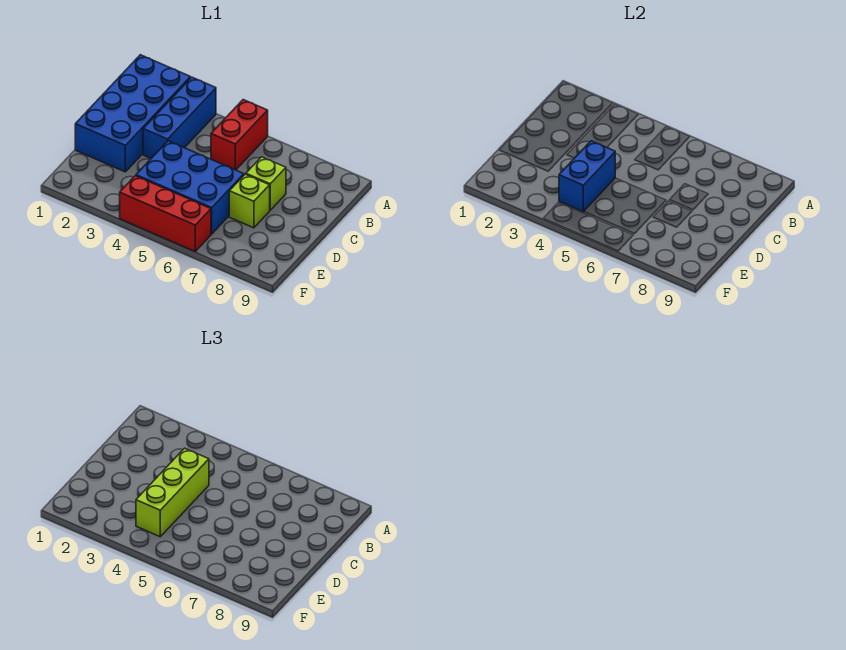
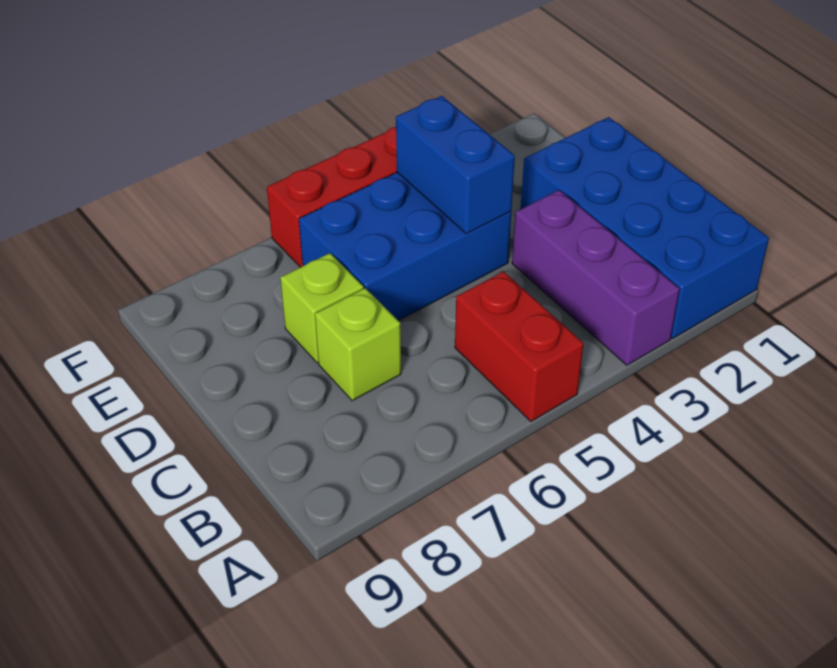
blue brick A3:C3 level 1 -> purple brick A3:C3 level 1
lime brick C4:E4 level 3 -> none

